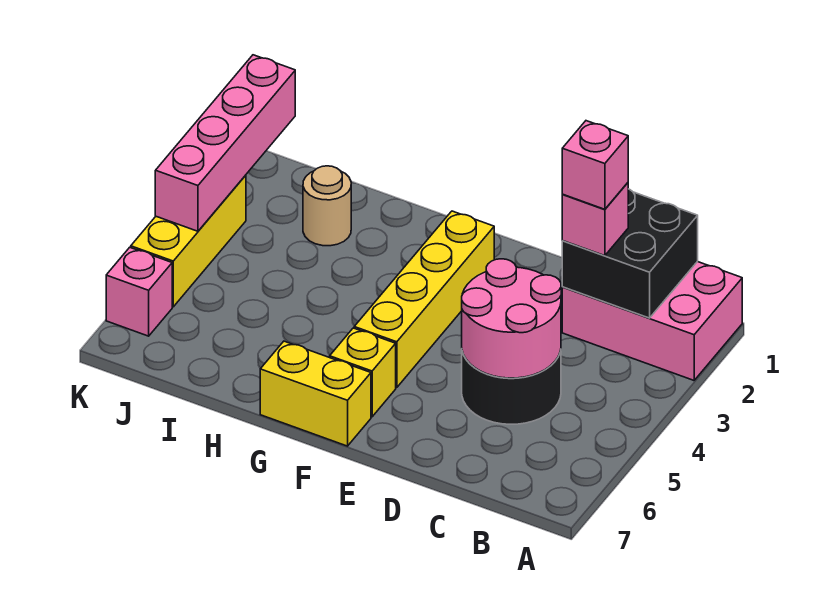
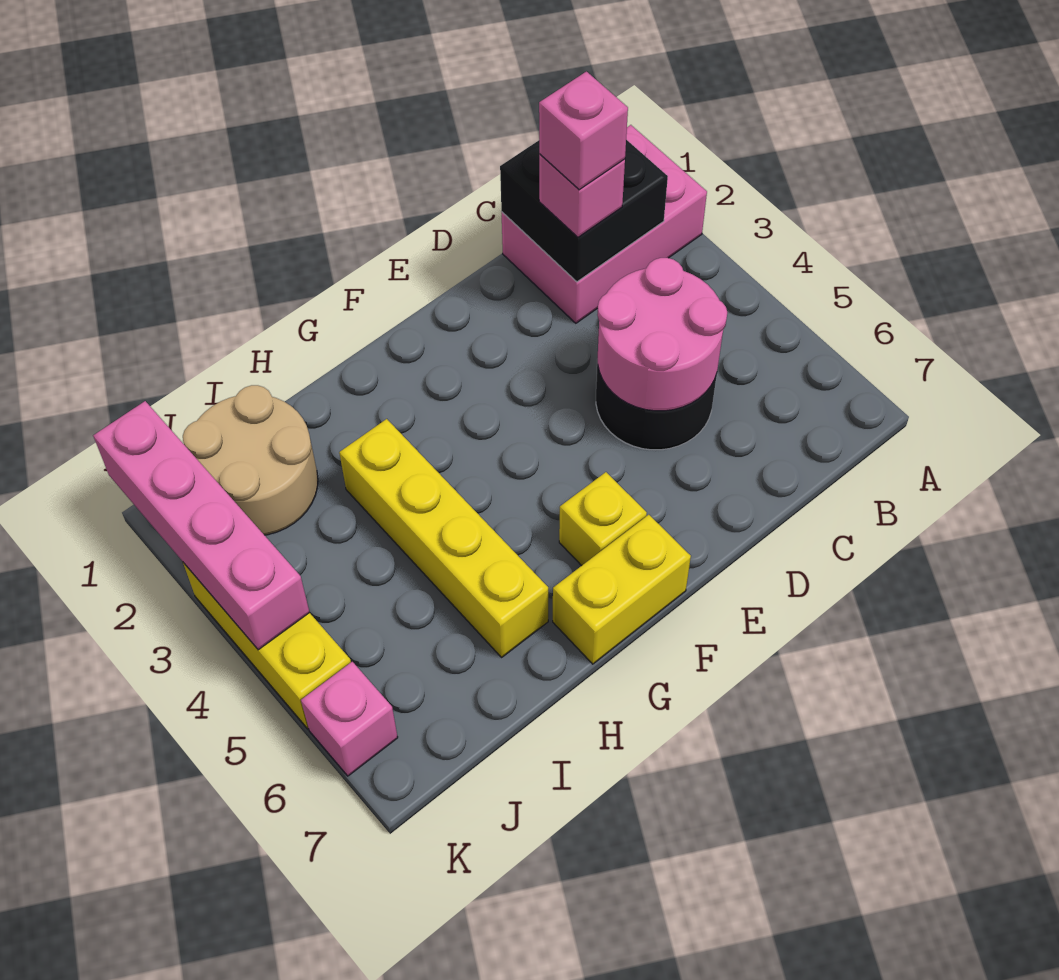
yellow brick F2:F5 level 1 -> yellow brick H3:H6 level 1
tan round brick I2 level 1 -> tan round brick I1:J2 level 1

